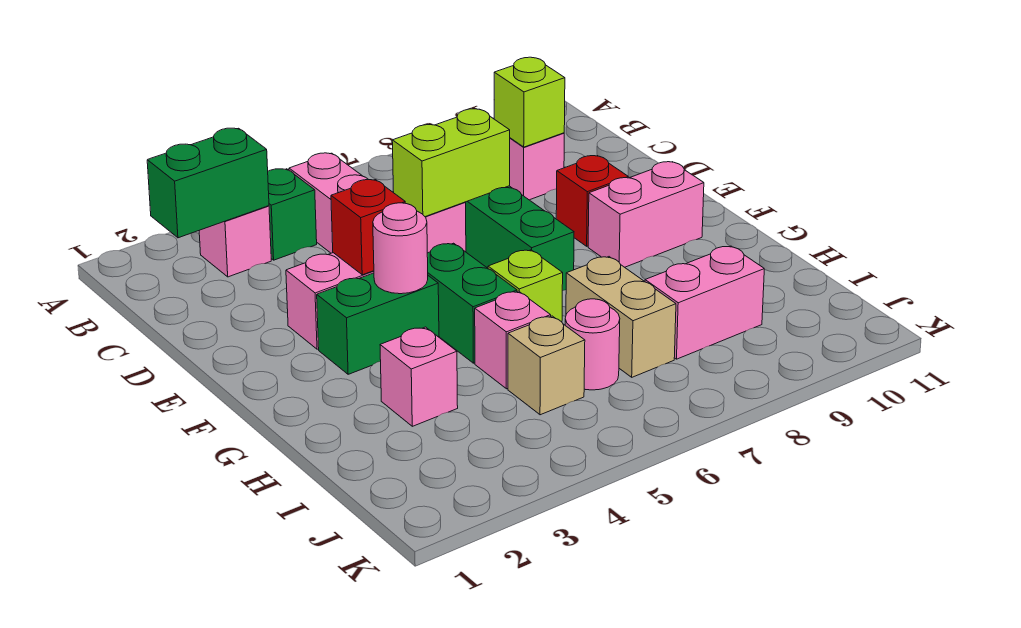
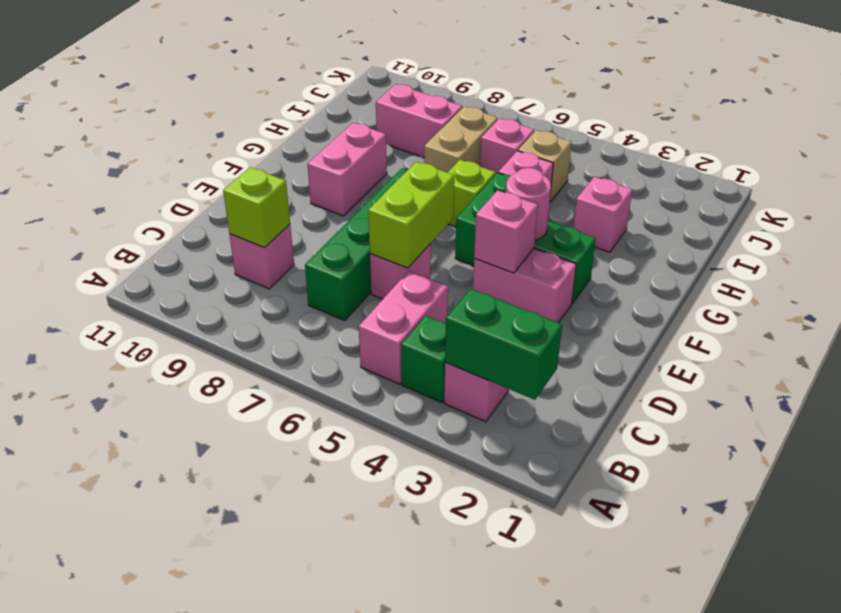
lime brick D6:D7 level 2 -> lime brick D6:E6 level 2
red brick E4 level 2 -> pink brick E4 level 2
red brick E9 level 1 -> none
pink brick F9:F10 level 1 -> pink brick F9:G9 level 1
pink round brick I6 level 1 -> pink brick I6 level 1

